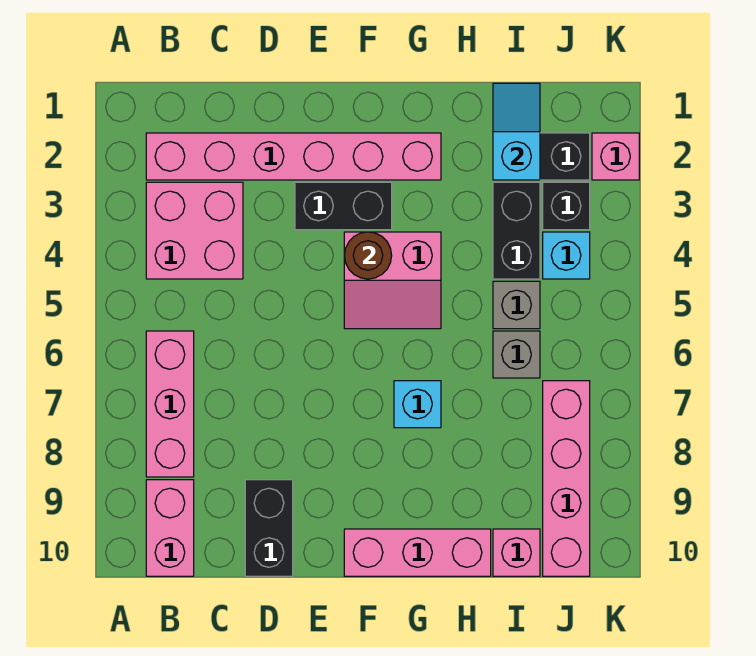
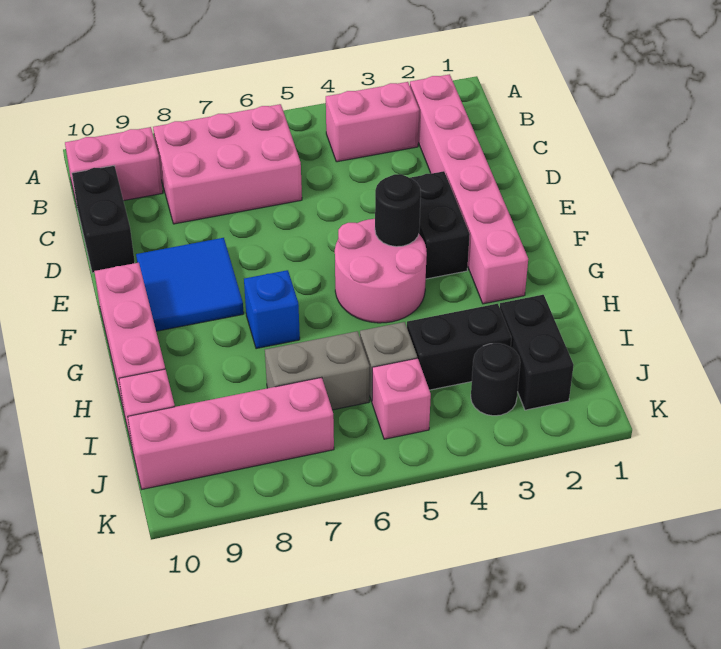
pink brick B3:C4 level 1 -> pink brick B3:B4 level 1
pink brick B6:B8 level 1 -> pink brick B6:C8 level 1
black brick D9:D10 level 1 -> black brick C10:D10 level 1
none -> blue tile E8:F9 level 1
pink slope F4:G5 level 1 top 4 -> pink round brick F4:G5 level 1
brown round brick F4 level 2 -> black round brick F4 level 2
cyan brick G7 level 1 -> blue brick G7 level 1
cyan slope I1:I2 level 2 top 2 -> none
grey brick I6 level 1 -> grey brick I6:I7 level 1
black brick J3 level 1 -> black round brick J3 level 1
cyan brick J4 level 1 -> none
pink brick K2 level 1 -> pink brick J5 level 1

